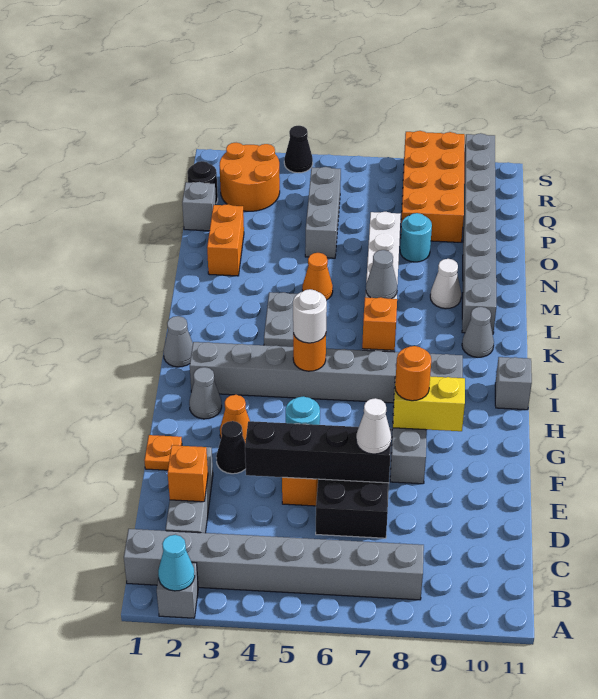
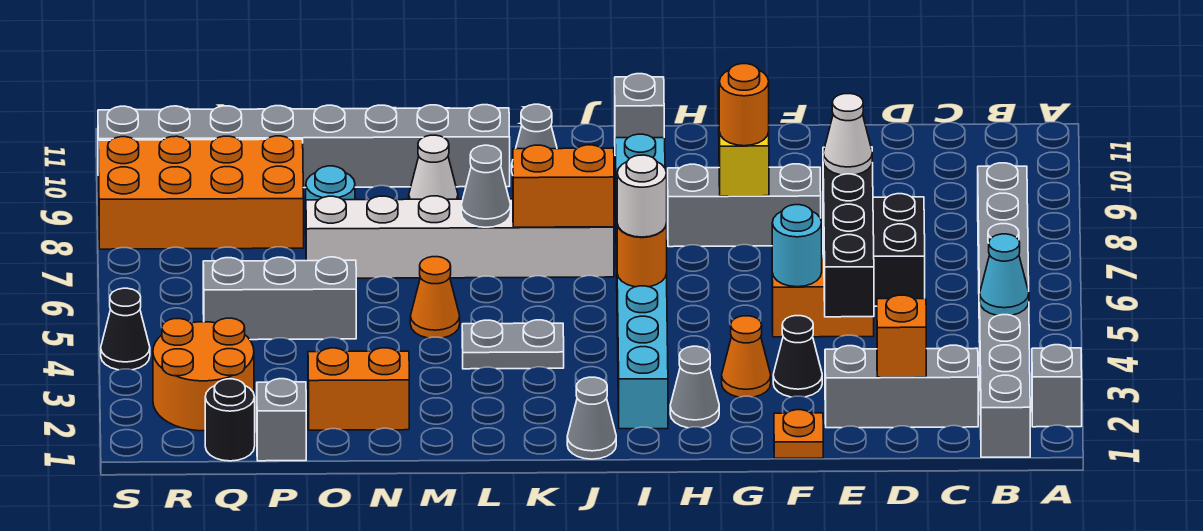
cyan cone A2 level 2 -> cyan cone B4 level 2
grey brick I2:I9 level 1 -> cyan brick I2:I9 level 1
orange brick J7 level 2 -> orange brick J7:K7 level 2

